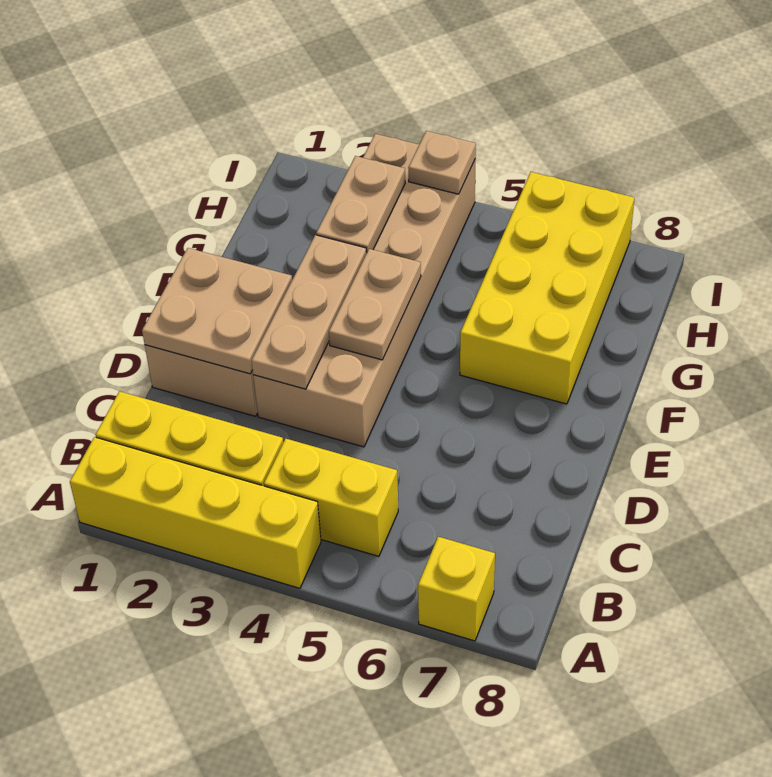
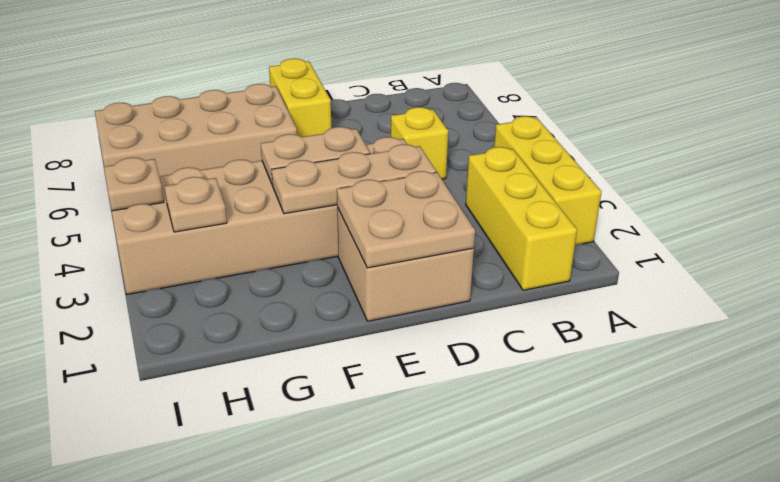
yellow brick A1:A4 level 1 -> yellow brick A2:A4 level 1
yellow brick A7 level 1 -> yellow brick C5 level 1
yellow brick B4:B5 level 1 -> yellow brick E7:E8 level 1
yellow brick F6:I7 level 1 -> tan brick F6:I7 level 1
tan plate G3:H3 level 2 -> tan plate H3 level 2

